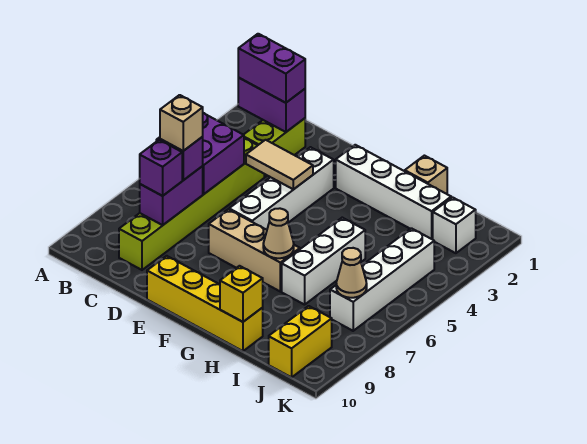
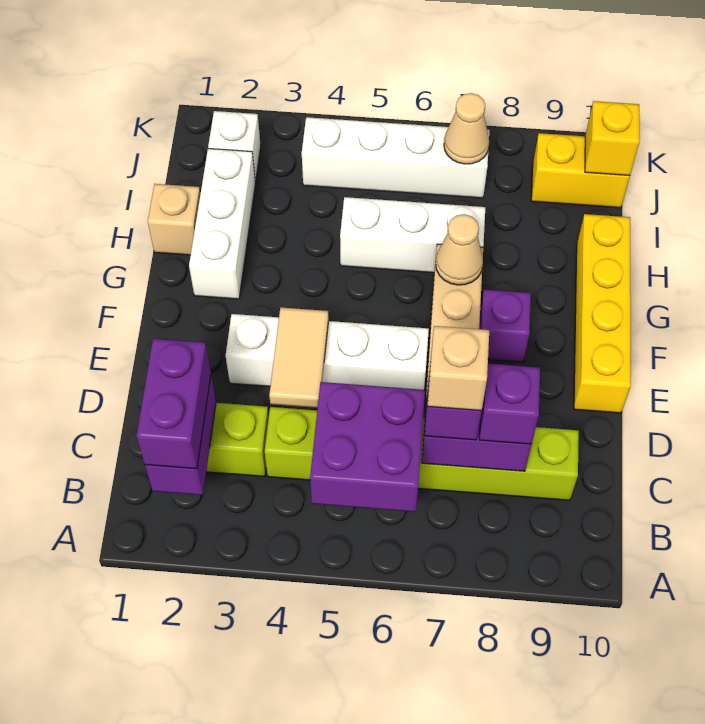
white brick F2:I2 level 1 -> white brick G2:I2 level 1
none -> purple brick F8 level 1
yellow brick H10 level 2 -> yellow brick J10 level 2

